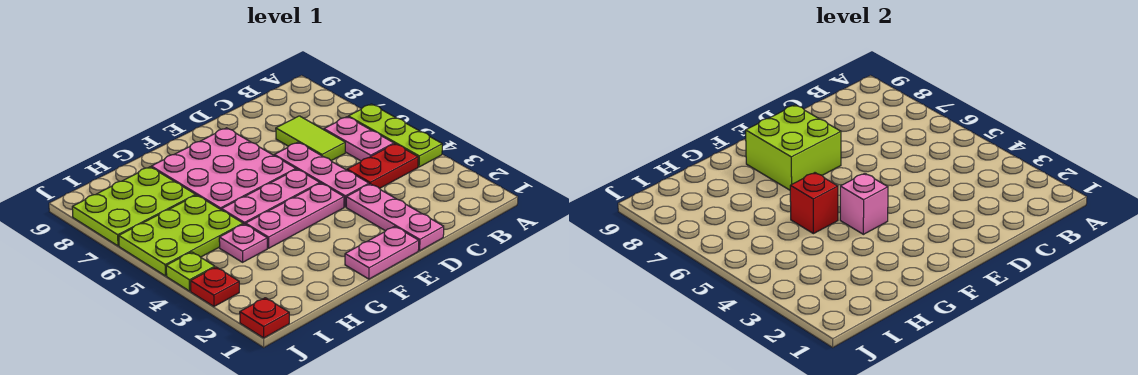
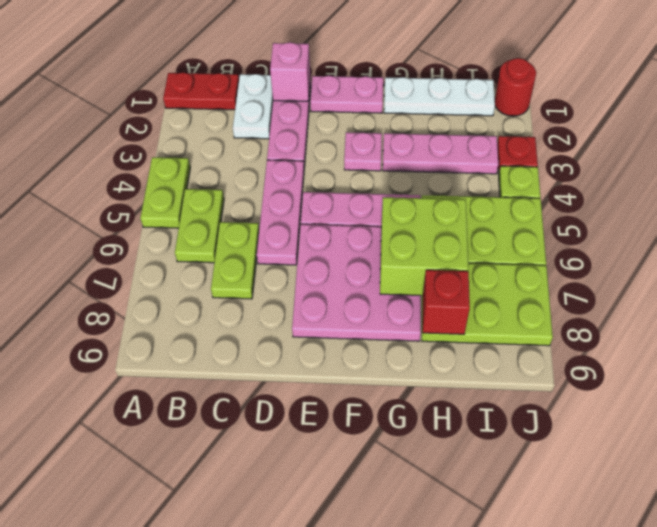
lime plate A4:A6 level 1 -> lime plate A4:A5 level 1
red plate B4:C4 level 1 -> red plate A1:B1 level 1
pink plate B5:B6 level 1 -> lime plate B5:B6 level 1
none -> white plate C1:C2 level 1
lime tile C6:C7 level 1 -> lime plate C6:C7 level 1
pink plate E4:G4 level 1 -> pink plate G3:I3 level 1
lime brick E7:F8 level 2 -> lime brick G6:H7 level 2
pink brick F4 level 2 -> pink brick D1 level 2
none -> white plate G1:I1 level 1
red brick G5 level 2 -> red brick H8 level 2
pink plate H4 level 1 -> pink plate F3 level 1
red plate J1 level 1 -> red round brick J1 level 1

